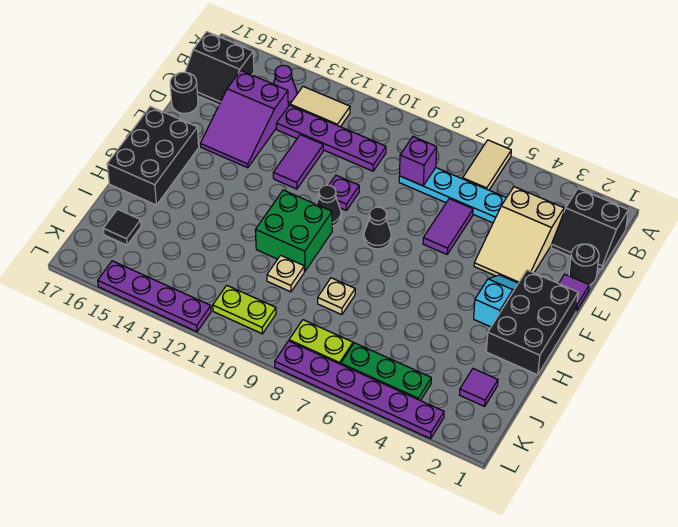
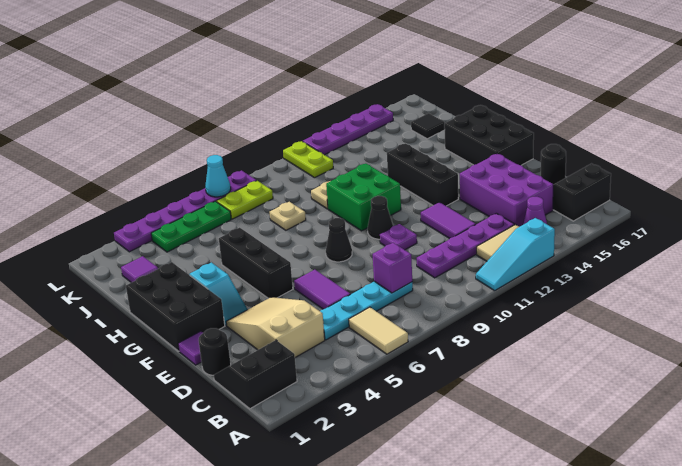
none -> cyan slope A11:A13 level 1 top 13
purple slope C14:E15 level 1 top C -> purple brick C14:E15 level 1
none -> black brick F5:H5 level 1
none -> black brick F13:H13 level 1
lime plate K10:K11 level 1 -> lime plate K11:L11 level 1
none -> cyan cone L7 level 2

